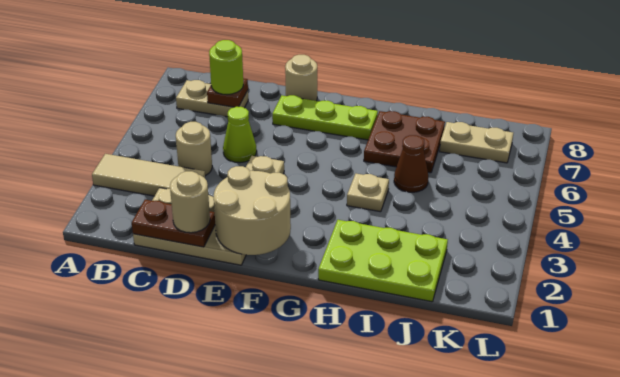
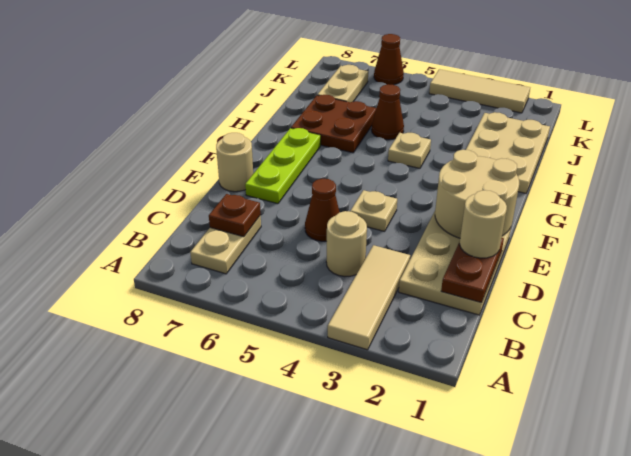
lime round brick C7 level 3 -> none
lime cone D5 level 1 -> brown cone D5 level 1
lime plate H1:J2 level 1 -> tan plate H1:J2 level 1
none -> tan tile L2:L4 level 1
none -> brown cone L6 level 1

